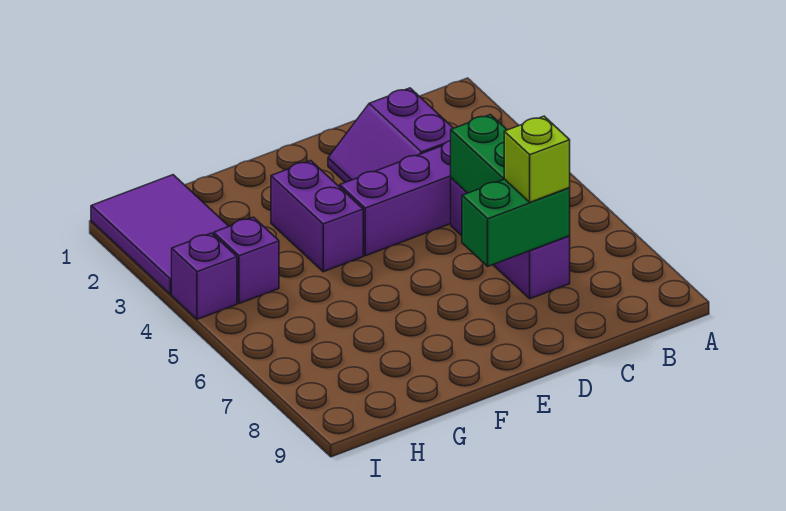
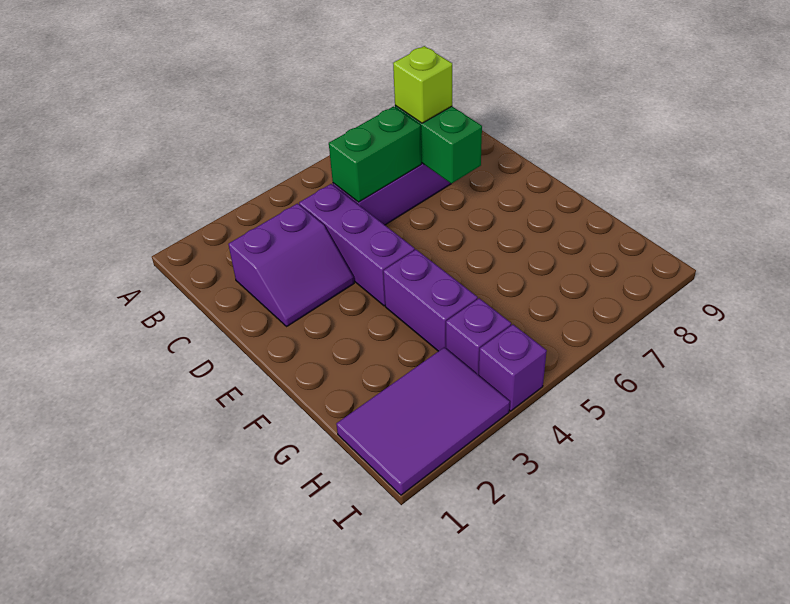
purple brick F3:F4 level 1 -> purple brick F4:G4 level 1

